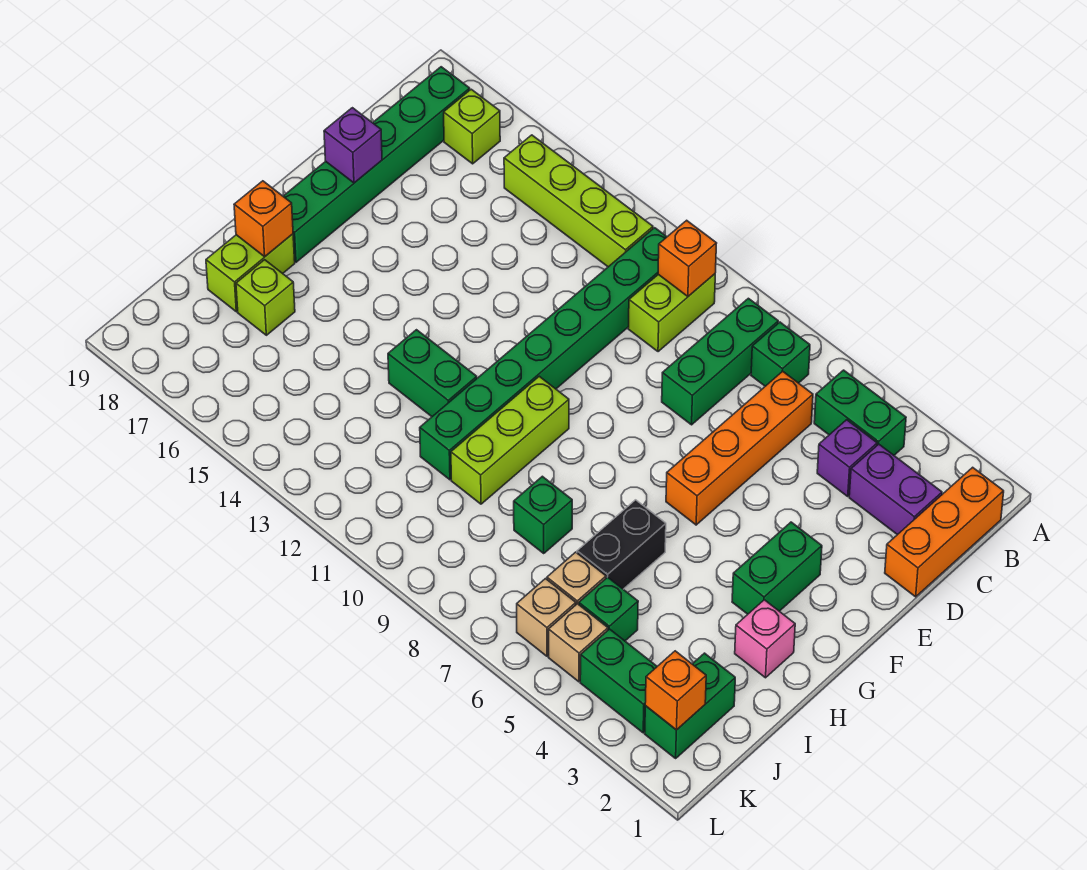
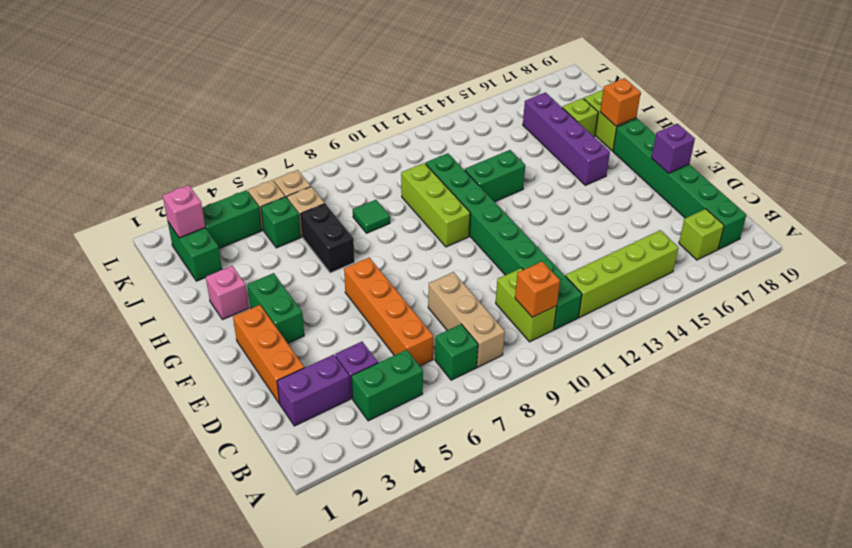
orange brick B1:D1 level 1 -> orange brick D2:F2 level 1
green brick B8:D8 level 1 -> tan brick B8:D8 level 1
none -> purple brick G16:J16 level 1
green brick I8 level 1 -> green tile I8 level 1
orange brick K2 level 2 -> pink brick K2 level 2

